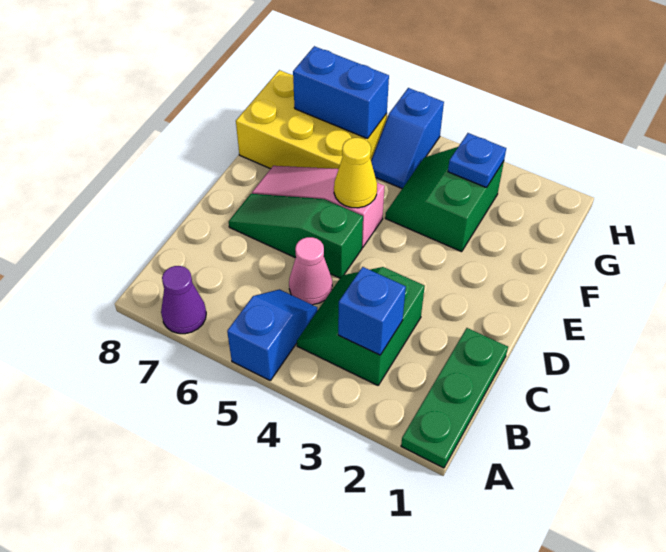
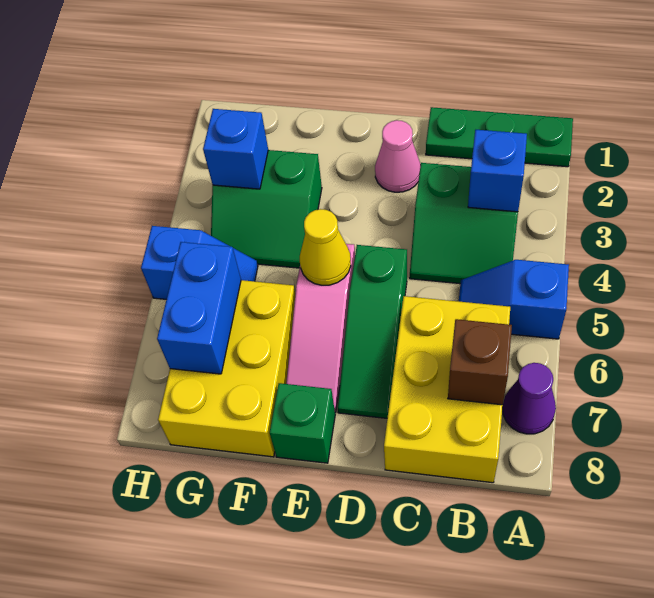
none -> yellow brick B6:C8 level 1
none -> brown brick B7 level 2
pink cone C5 level 1 -> pink cone D2 level 1
none -> green brick E8 level 1
blue plate G3 level 2 -> blue brick G3 level 2

